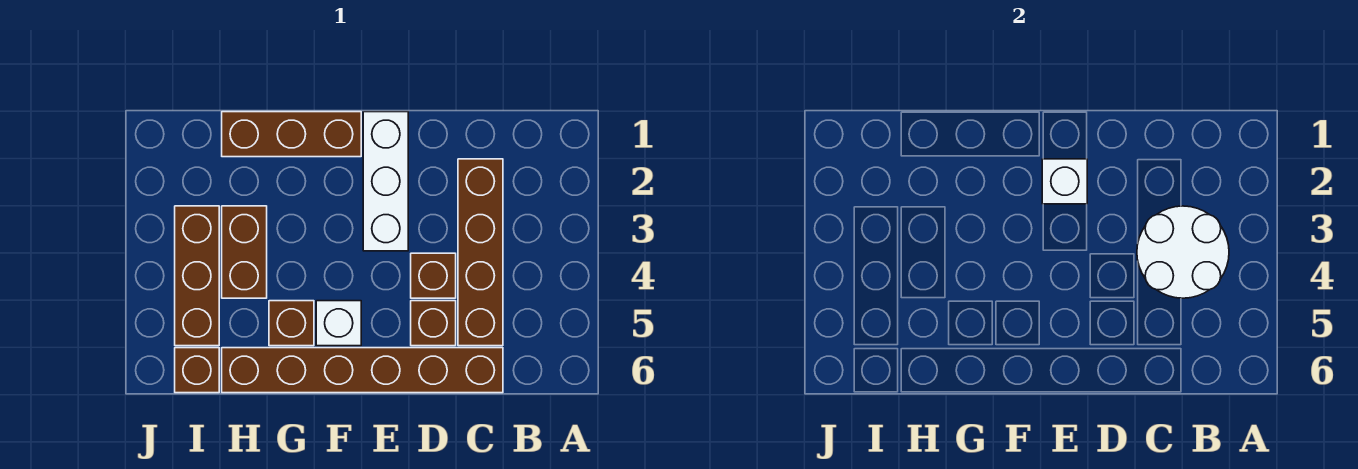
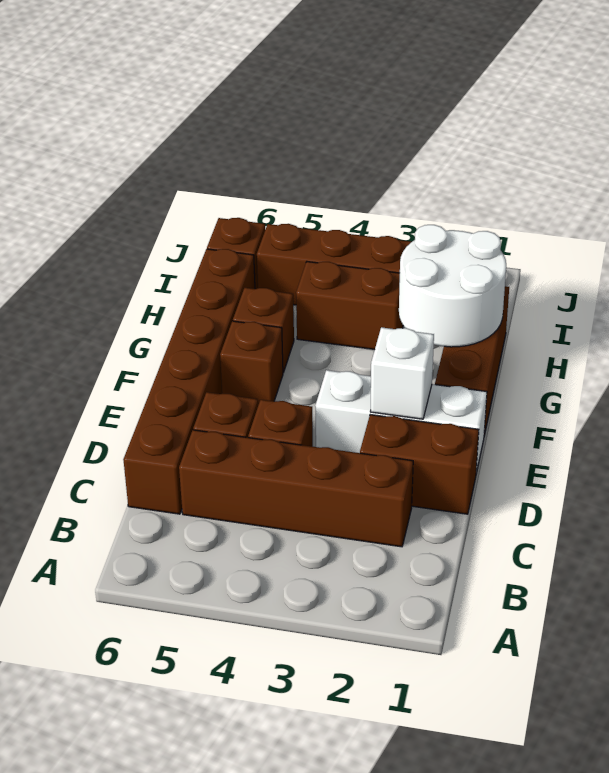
white round brick B3:C4 level 2 -> white round brick G1:H2 level 2
none -> brown brick D1:D2 level 1
white brick F5 level 1 -> brown brick F5 level 1

